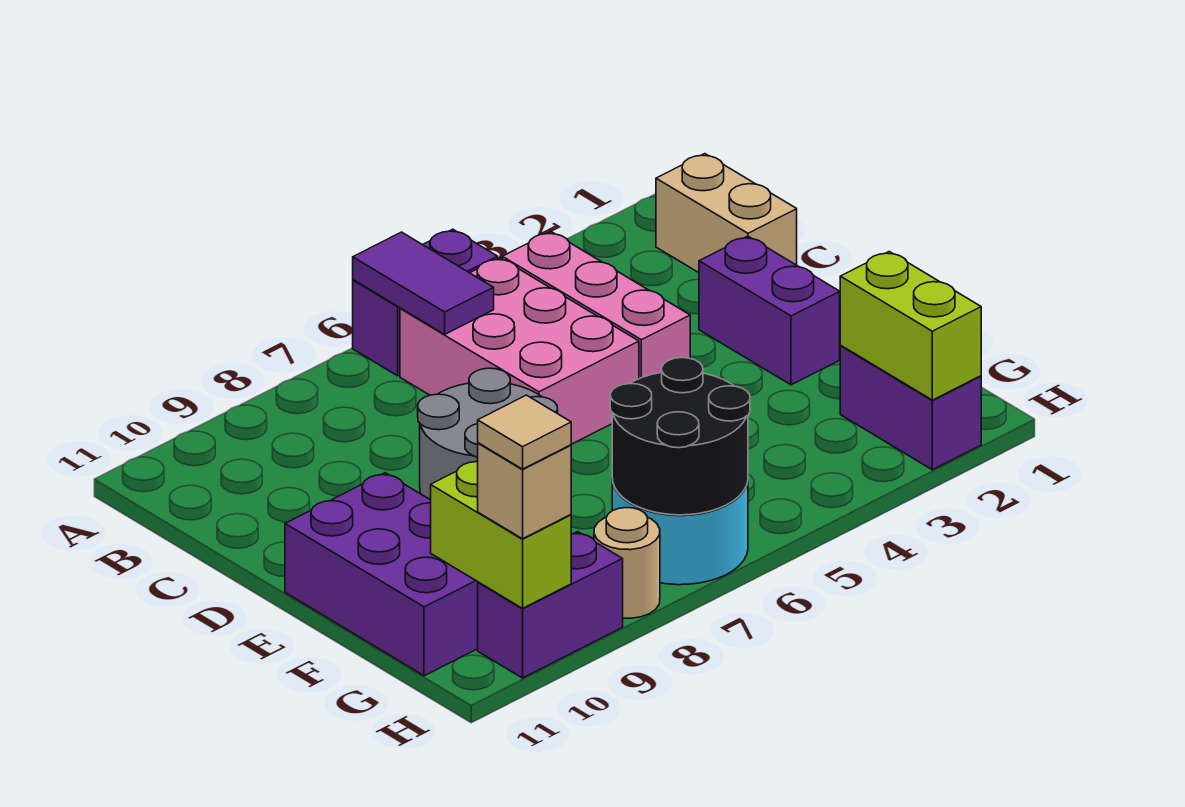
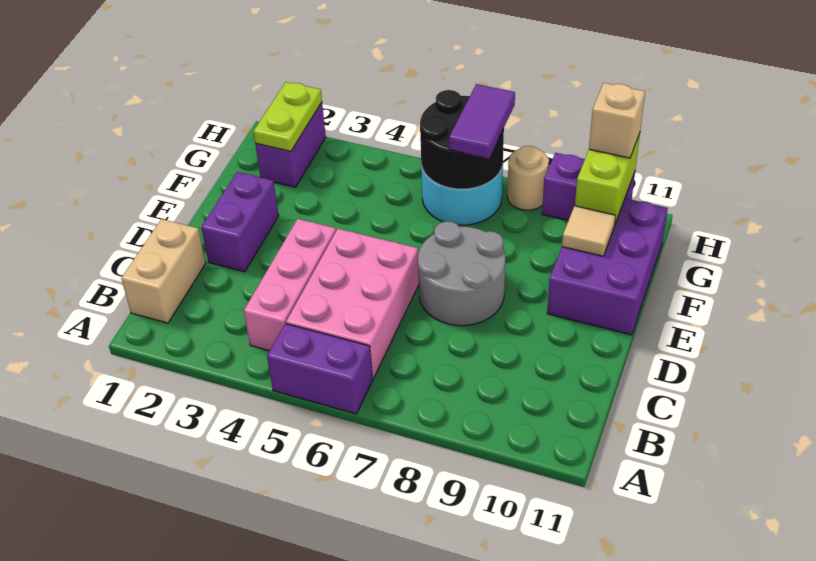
purple tile A6:B6 level 2 -> purple tile G7:H7 level 3
lime brick G2:H2 level 2 -> lime plate G2:H2 level 2
tan tile H10 level 4 -> tan tile F10 level 2

